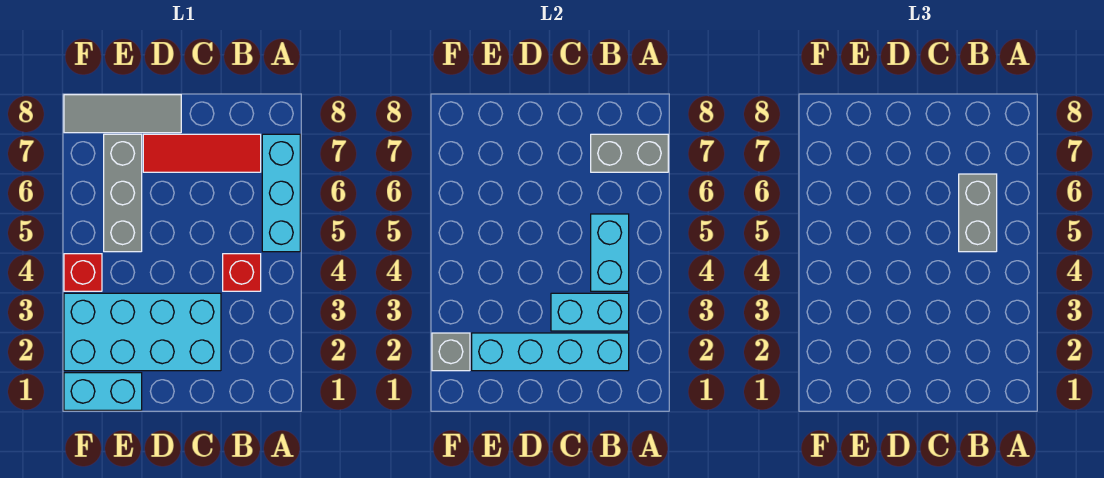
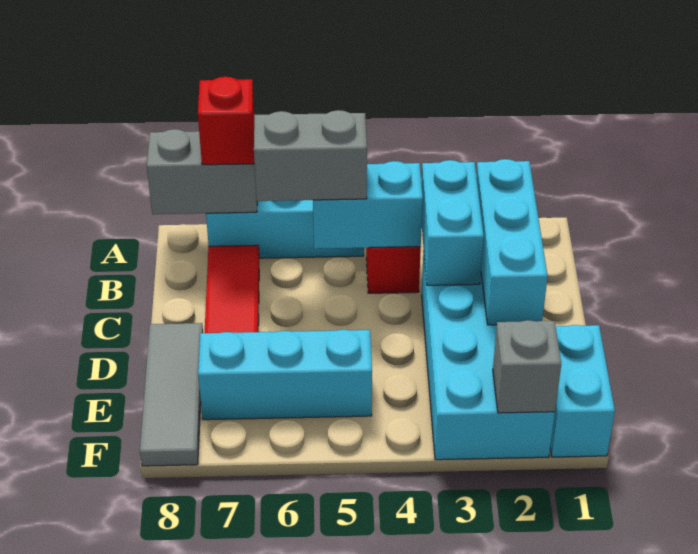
grey brick A7:B7 level 2 -> grey brick A7:A8 level 2
cyan brick B2:E2 level 2 -> cyan brick B2:D2 level 2
grey brick E5:E7 level 1 -> cyan brick E5:E7 level 1
red brick F4 level 1 -> red brick A7 level 3

